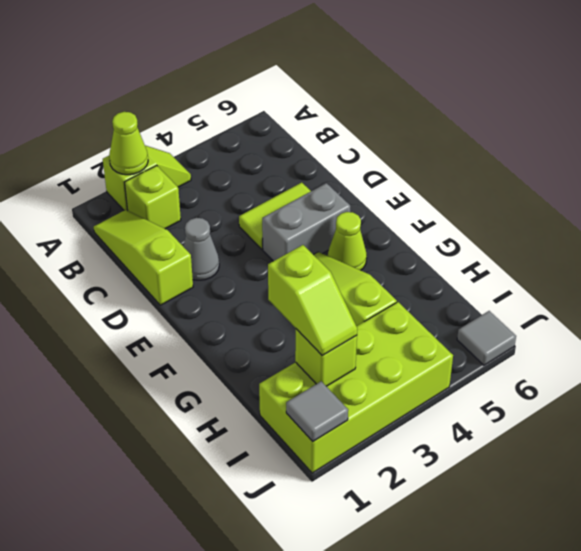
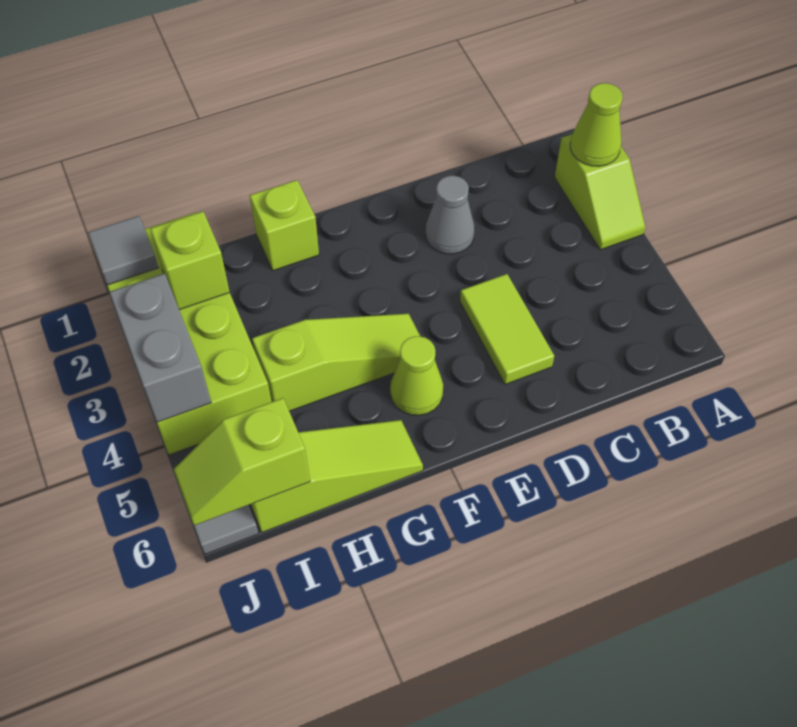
lime slope B1:D1 level 1 top D -> lime slope G6:I6 level 1 top I
lime brick B2 level 1 -> lime brick G1 level 1
grey brick E4:E5 level 1 -> grey brick J3:J4 level 2
lime slope H2:I2 level 3 top H -> lime slope I6:J6 level 2 top I

